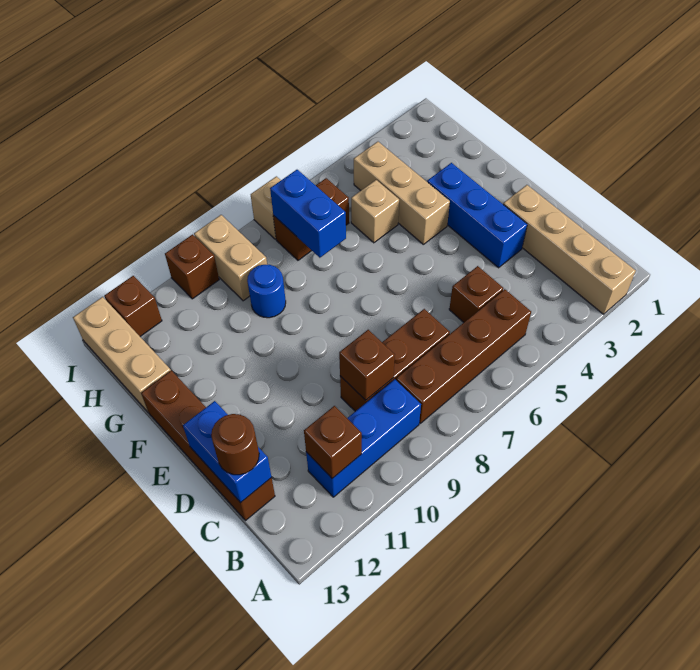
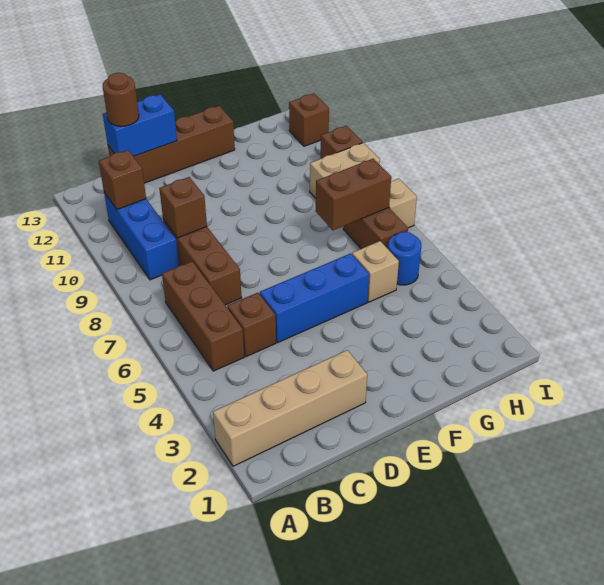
brown brick B5:B8 level 1 -> brown brick B5:B7 level 1
blue brick D3:F3 level 1 -> blue brick D5:F5 level 1
tan brick F4:H4 level 1 -> none
blue brick G7:H7 level 2 -> brown brick G7:H7 level 2
blue round brick G9 level 1 -> blue round brick H5 level 1
tan brick G13:I13 level 1 -> none

